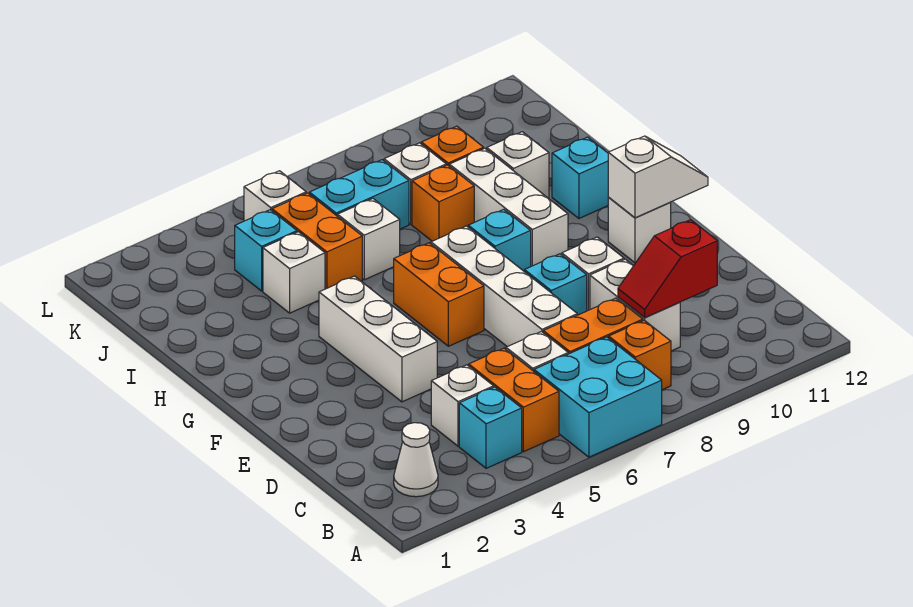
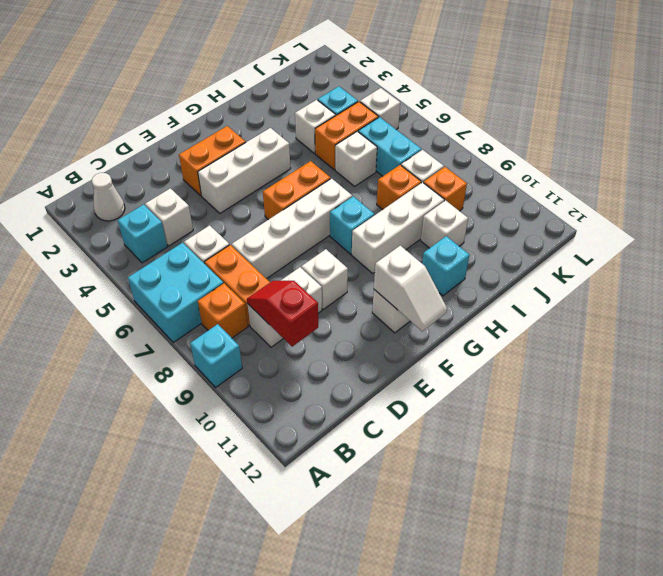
orange brick B5:C5 level 1 -> orange brick E3:F3 level 1
cyan brick E8 level 1 -> cyan brick A9 level 1

